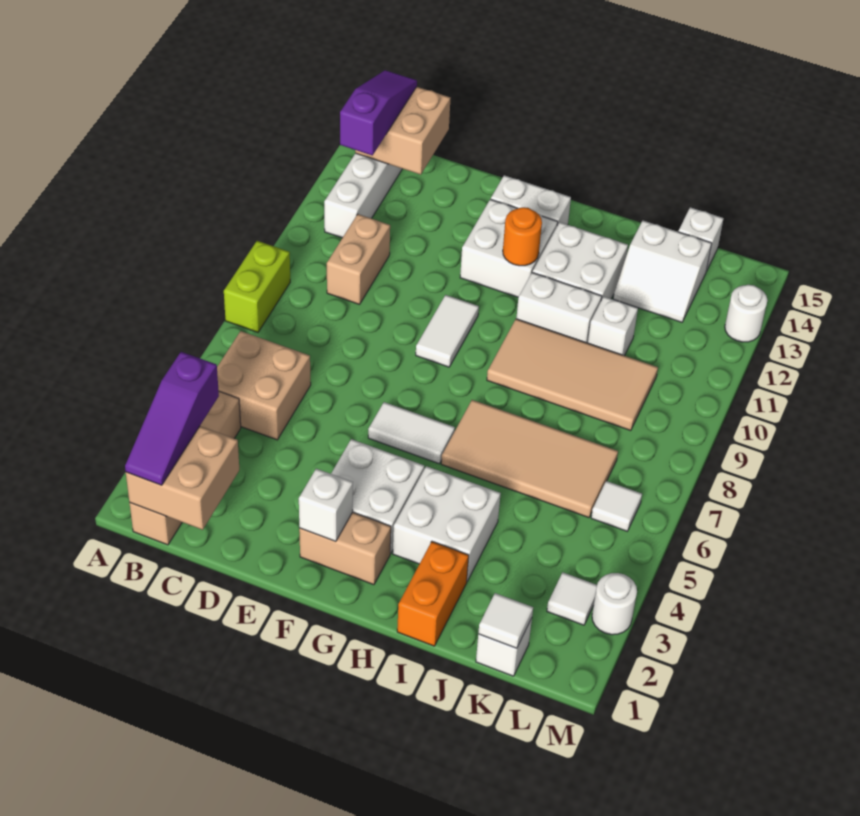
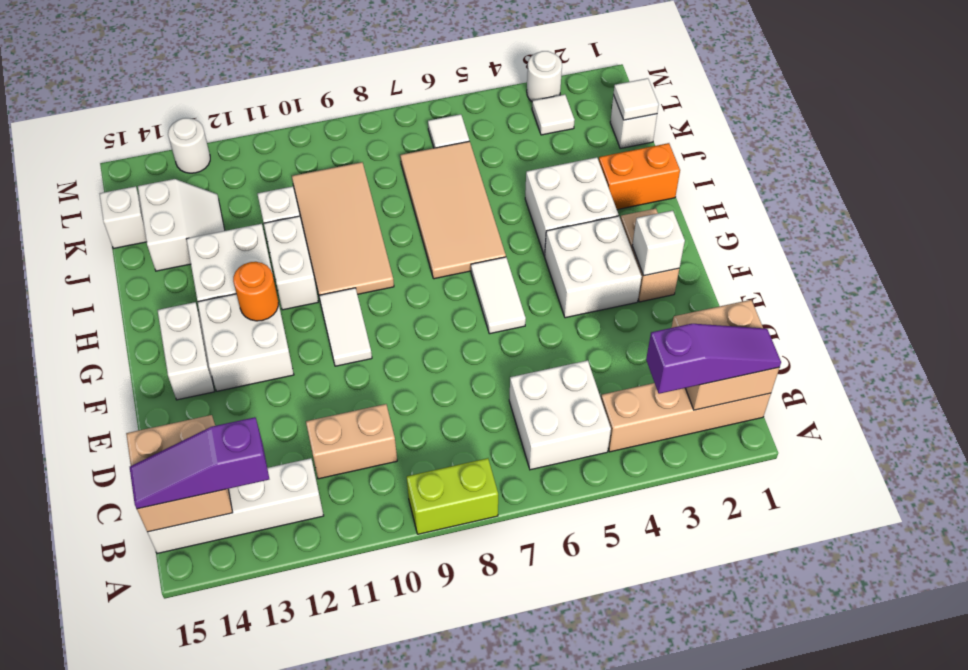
tan brick B5:C6 level 1 -> white brick B5:C6 level 1
white tile F9:F10 level 1 -> white tile F10:G10 level 1

